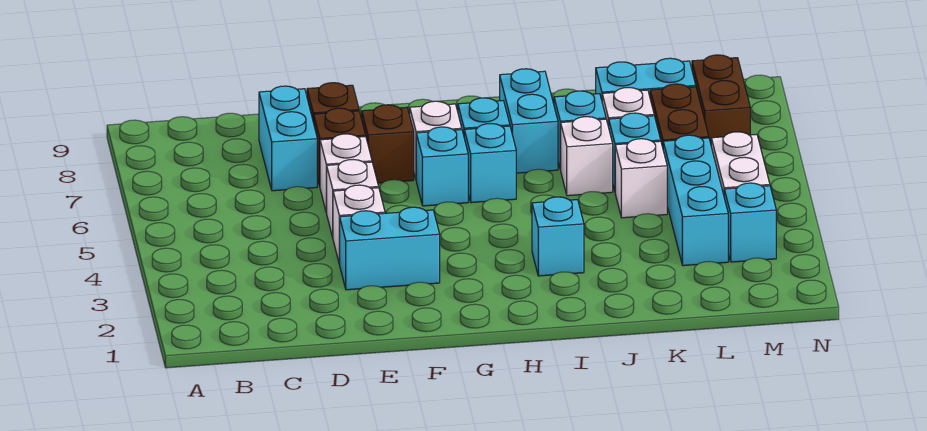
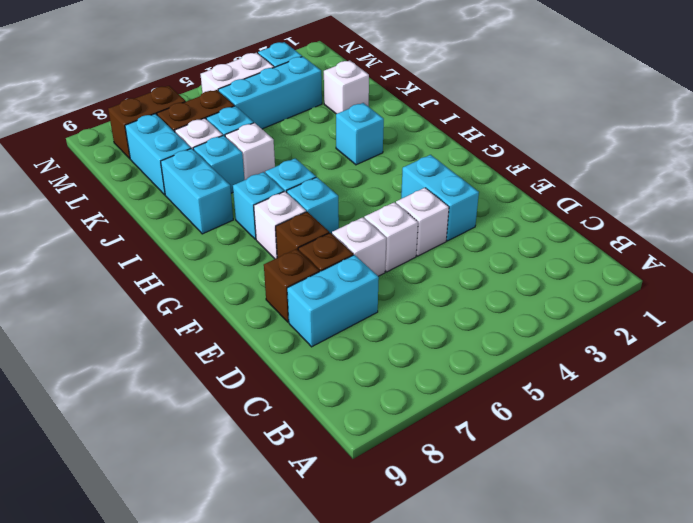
cyan brick I7:I8 level 1 -> cyan brick I8:J8 level 1
white brick K5 level 1 -> white brick K2 level 1

